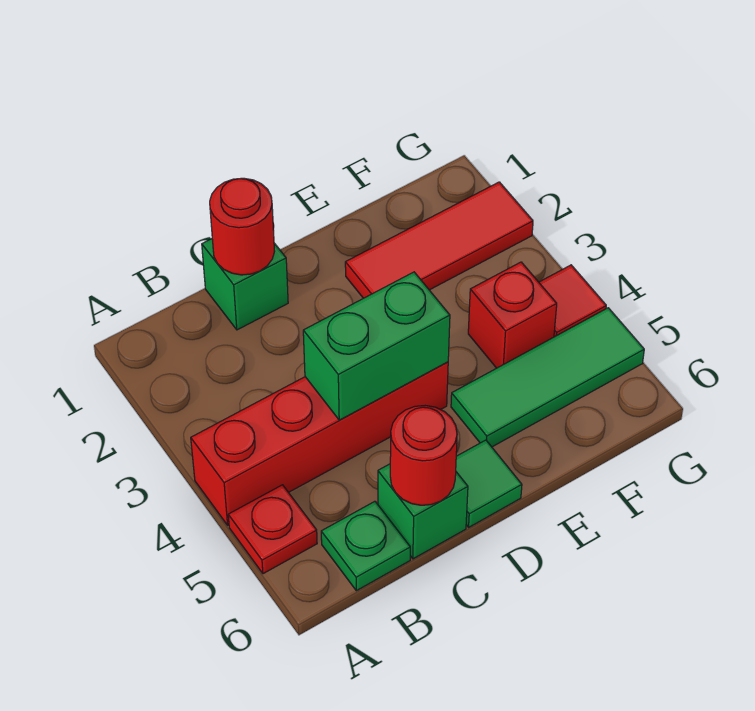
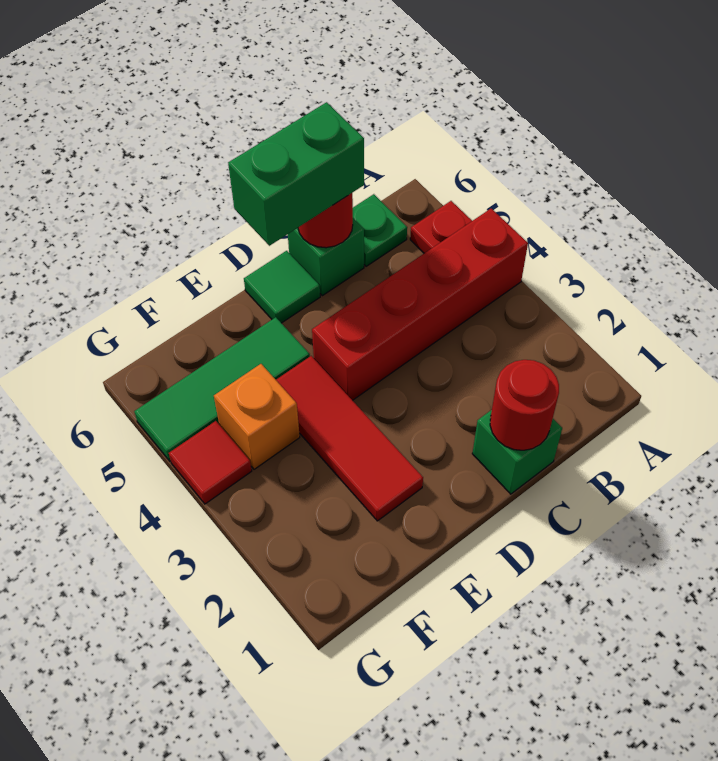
green brick C4:D4 level 2 -> green brick C6:D6 level 3
red tile E2:G2 level 1 -> red tile E2:E4 level 1
red brick F4 level 1 -> orange brick F4 level 1

